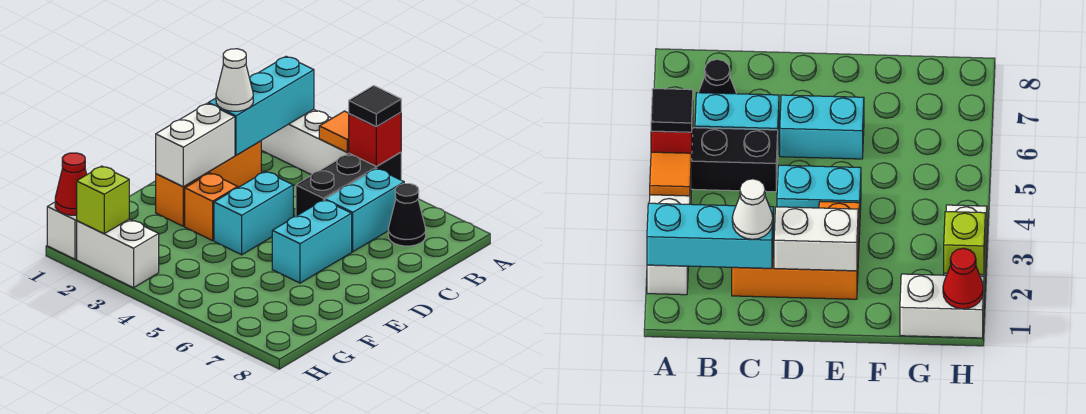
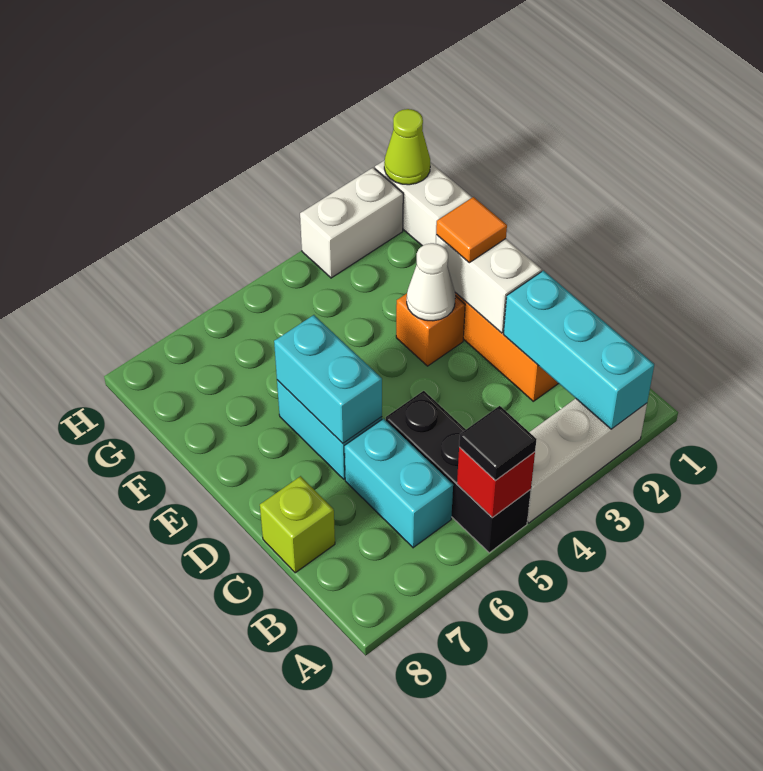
orange tile A4 level 2 -> orange tile E2 level 3
black cone B7 level 1 -> none
white cone C2 level 3 -> white cone E3 level 2
cyan brick D4:E4 level 1 -> cyan brick D6:E6 level 2
red cone H1 level 2 -> lime cone H1 level 2
lime brick H2 level 2 -> lime brick C8 level 1

